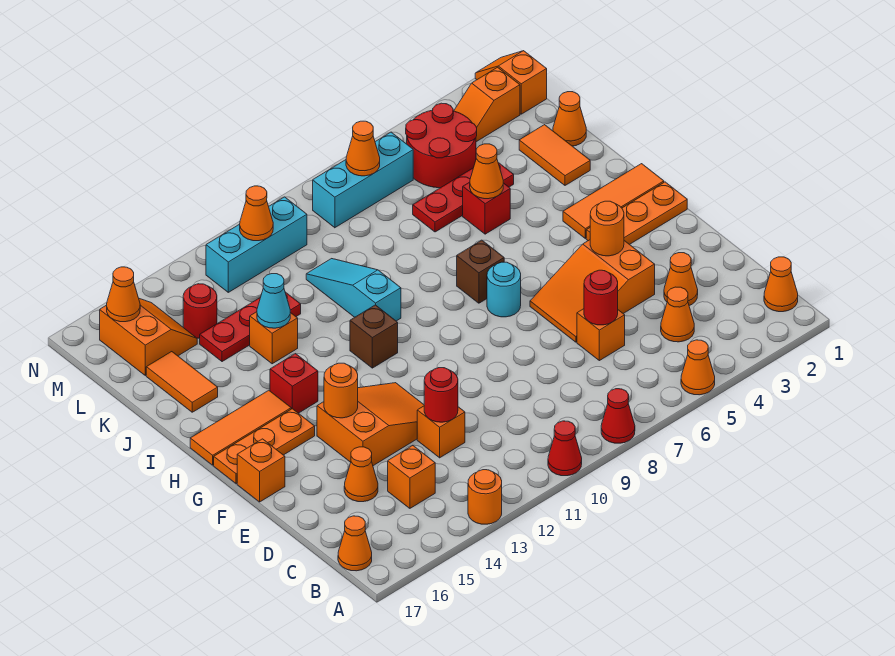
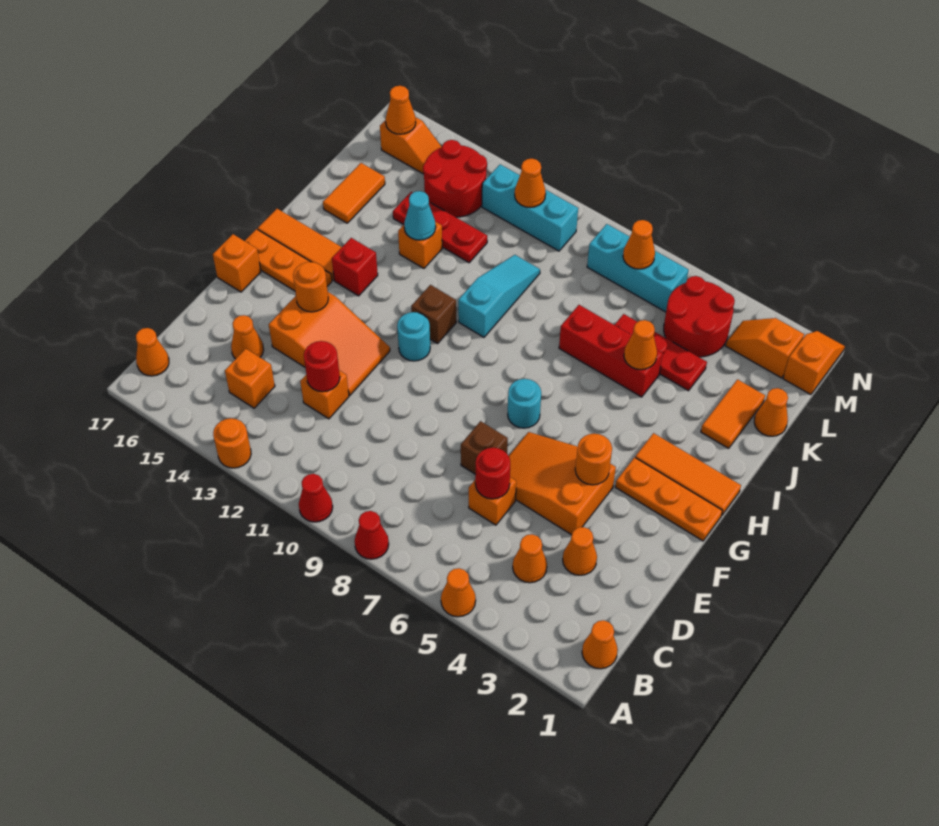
none -> cyan round brick G11 level 1
brown brick H7 level 1 -> brown brick E7 level 1
red brick J5 level 1 -> red brick J5:J7 level 1
red round brick L14 level 1 -> red round brick L13:M14 level 1
orange slope L15:M16 level 1 top 16 -> orange slope M15:M16 level 1 top 16

